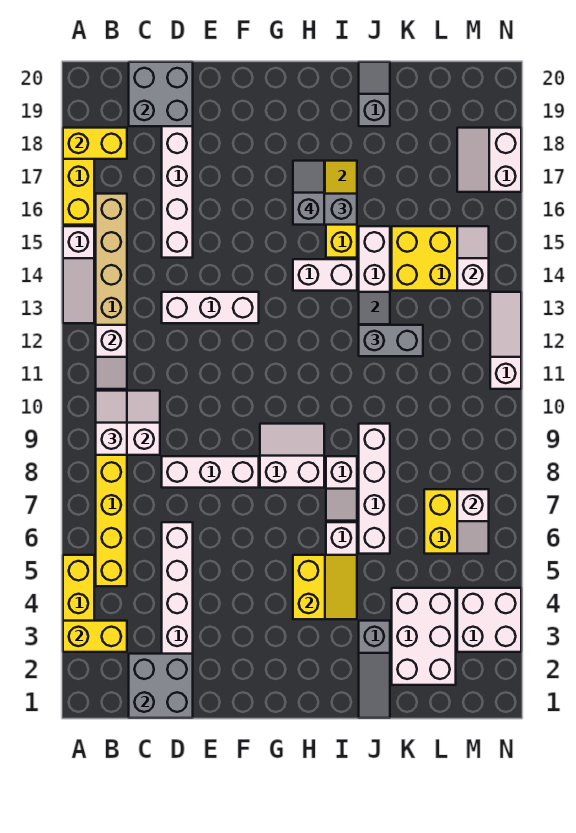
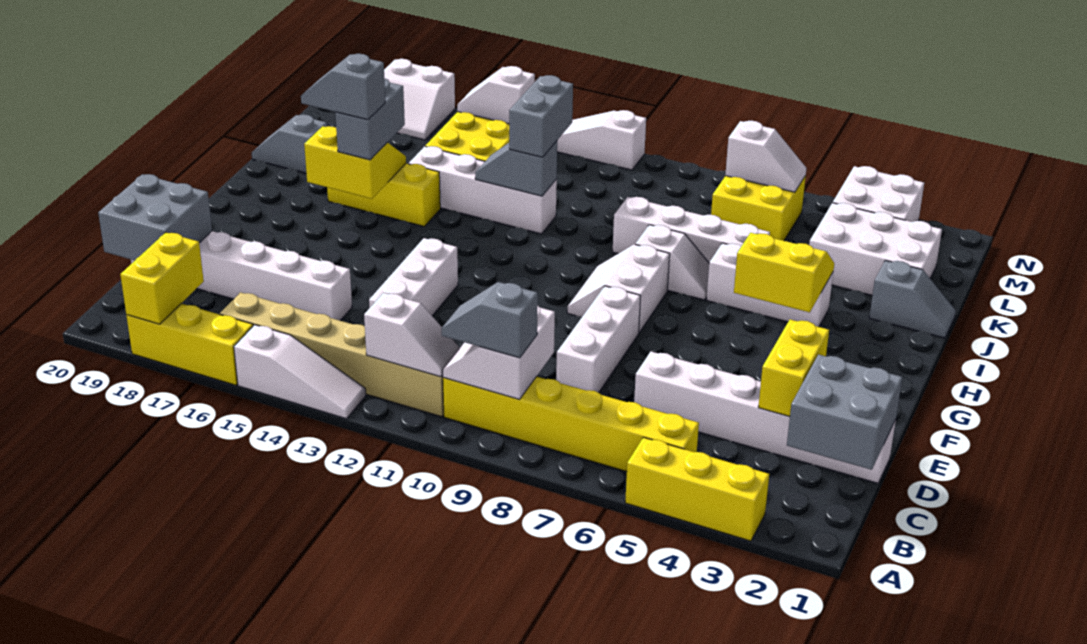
yellow brick A3:B3 level 2 -> yellow brick D3:E3 level 2
white slope B9:B10 level 3 top 9 -> grey slope B9:B10 level 3 top 9
white brick H14:I14 level 1 -> none
grey slope J1:J3 level 1 top 3 -> grey slope J1:J2 level 1 top 2

